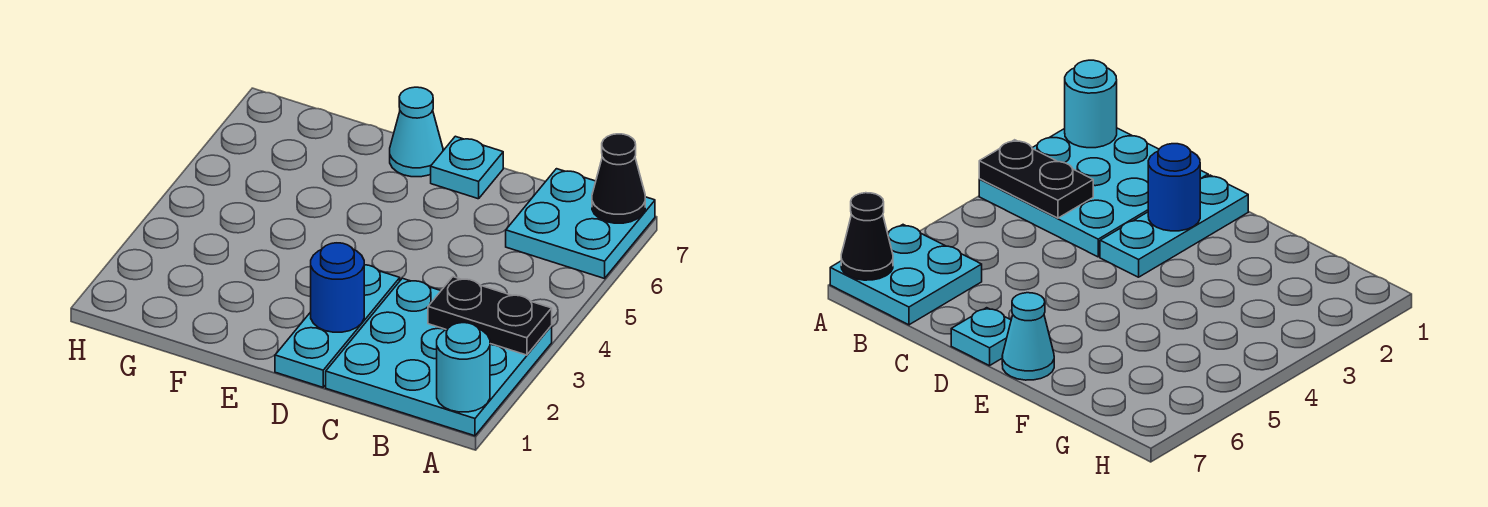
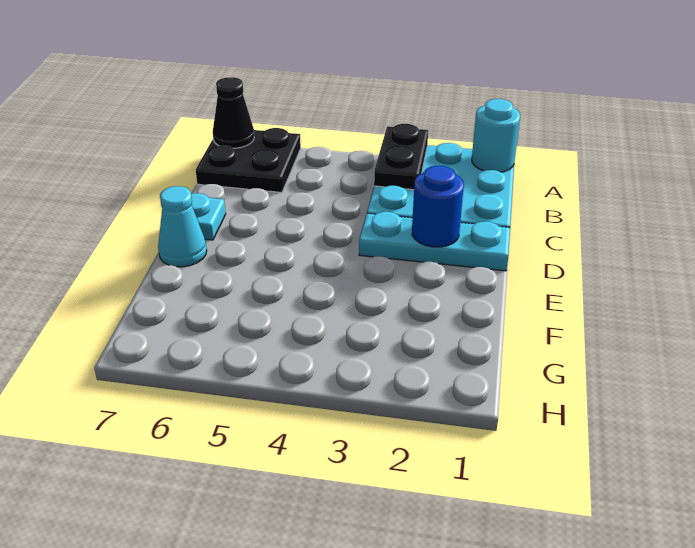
cyan plate A6:B7 level 1 -> black plate A6:B7 level 1

